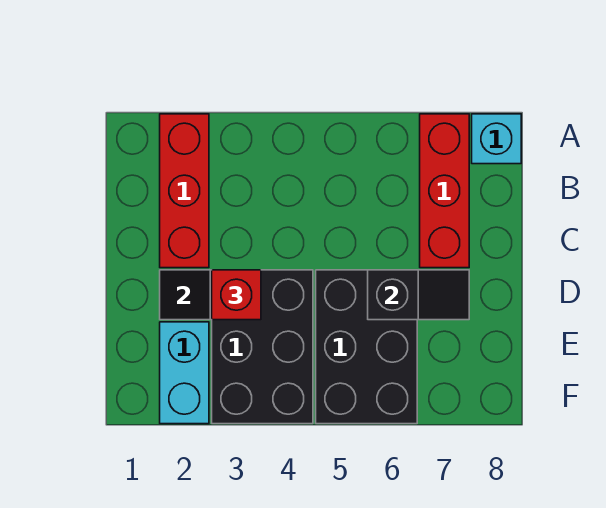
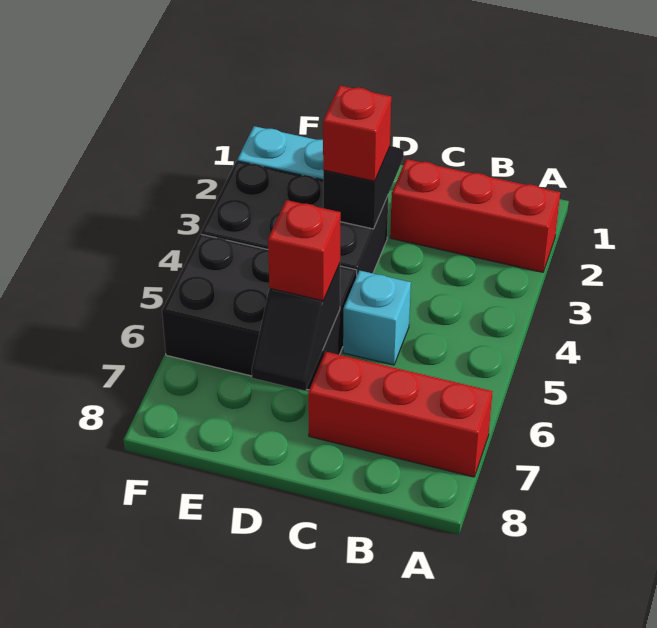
cyan brick A8 level 1 -> cyan brick C5 level 1
none -> red brick D6 level 3

